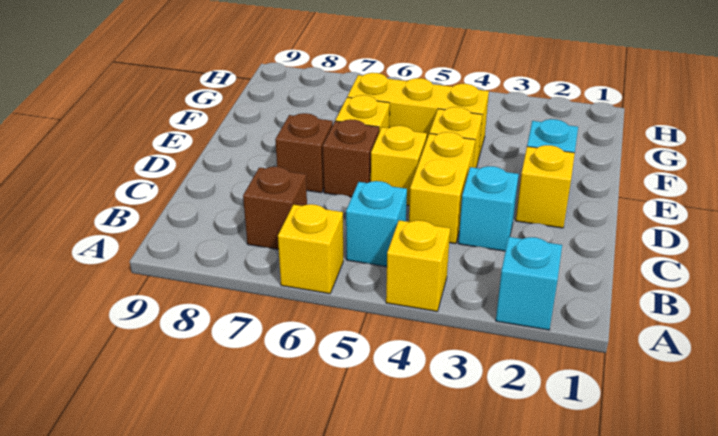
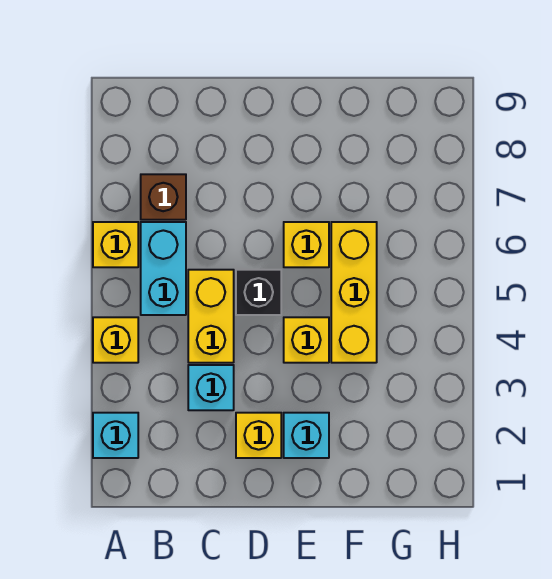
cyan brick B5 level 1 -> cyan brick B5:B6 level 1
yellow brick C4:D4 level 1 -> yellow brick C4:C5 level 1
yellow brick D5 level 1 -> black brick D5 level 1
brown brick D6 level 1 -> none
brown brick D7 level 1 -> none

